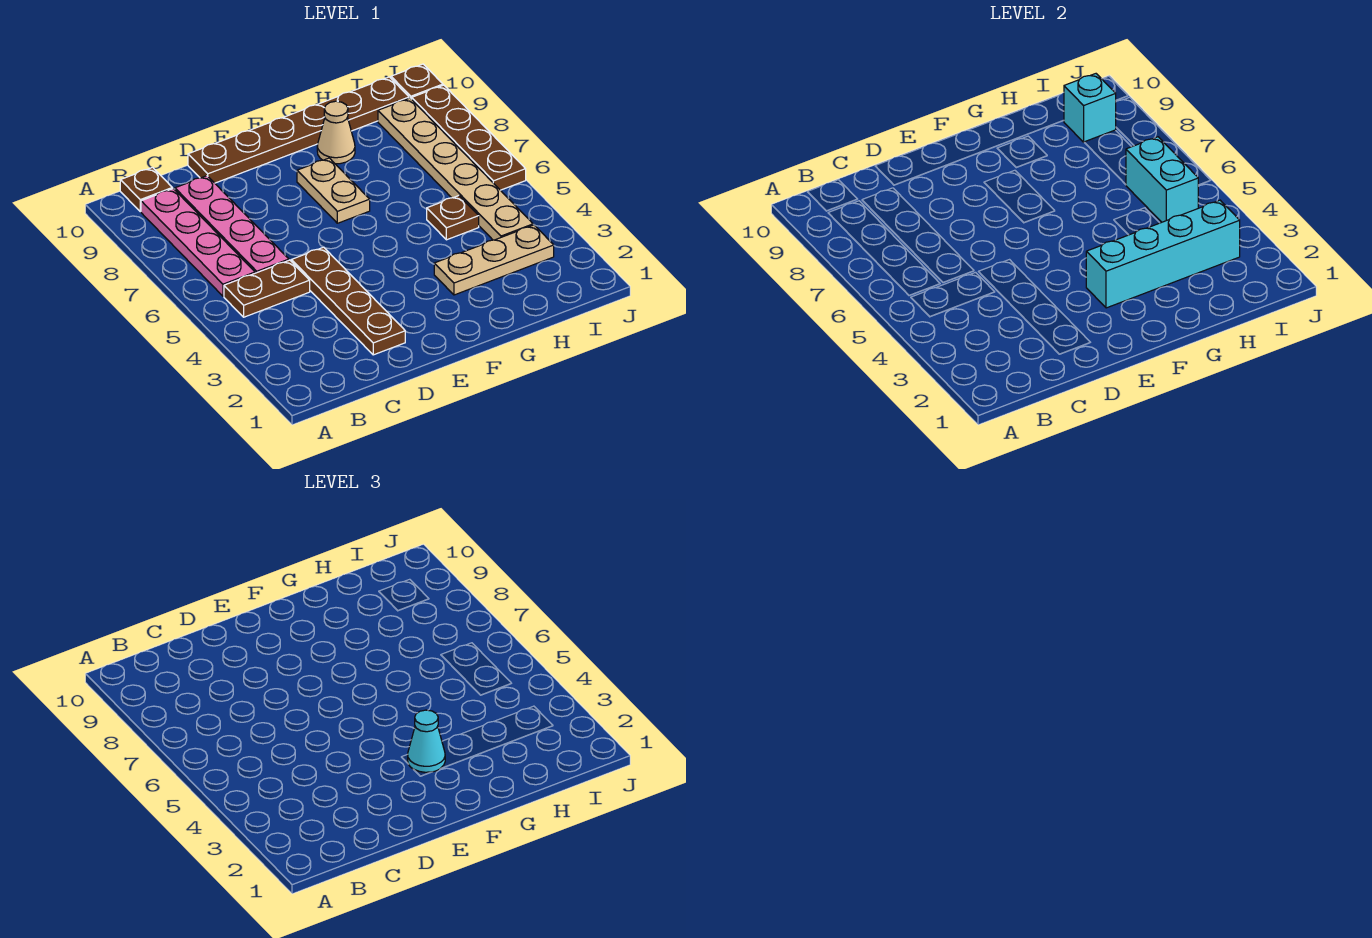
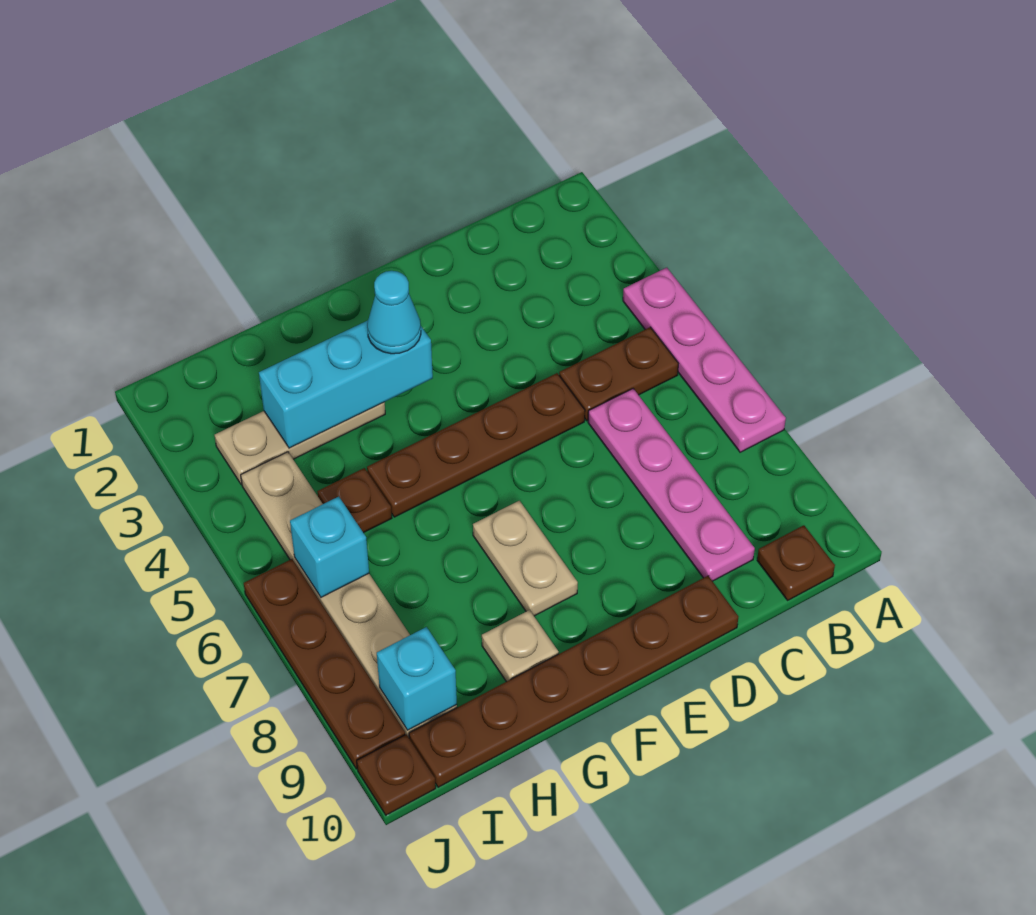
pink plate B6:B9 level 1 -> pink plate A4:A7 level 1
brown plate D2:D5 level 1 -> brown plate D5:G5 level 1
cyan brick F3:I3 level 2 -> cyan brick F3:H3 level 2
tan cone G9 level 1 -> tan plate G9 level 1
cyan brick I5:I6 level 2 -> cyan brick I6 level 2

